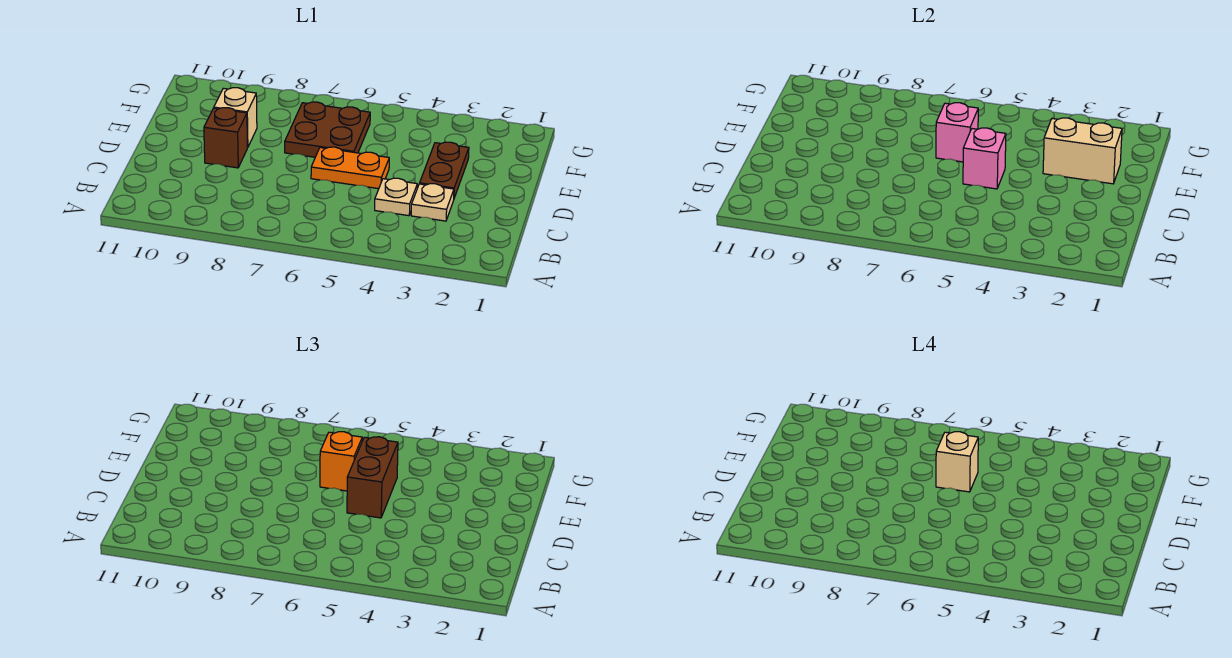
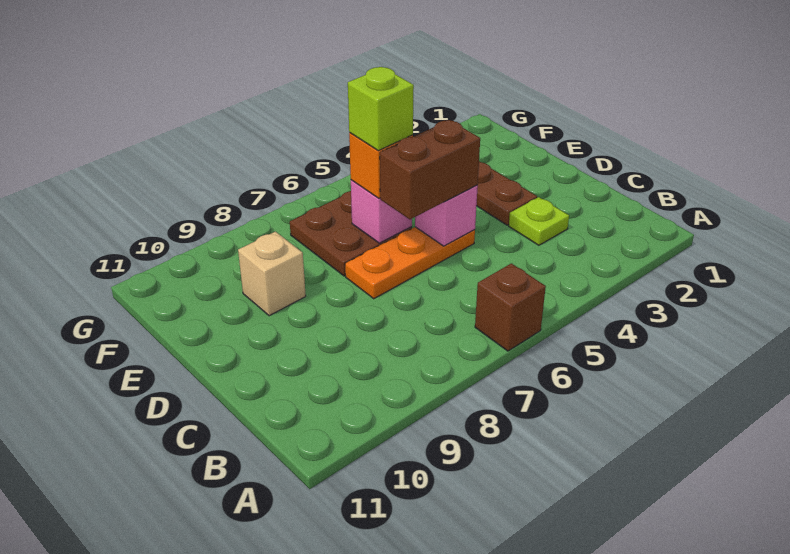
tan plate C3 level 1 -> lime plate C3 level 1
tan plate C4 level 1 -> none
orange plate D5:D6 level 1 -> orange plate D5:D7 level 1
brown brick D5:E5 level 3 -> brown brick D5:D6 level 3
brown brick D9 level 1 -> brown brick A6 level 1
tan brick E2:E3 level 2 -> none
tan brick E6 level 4 -> lime brick E6 level 4

